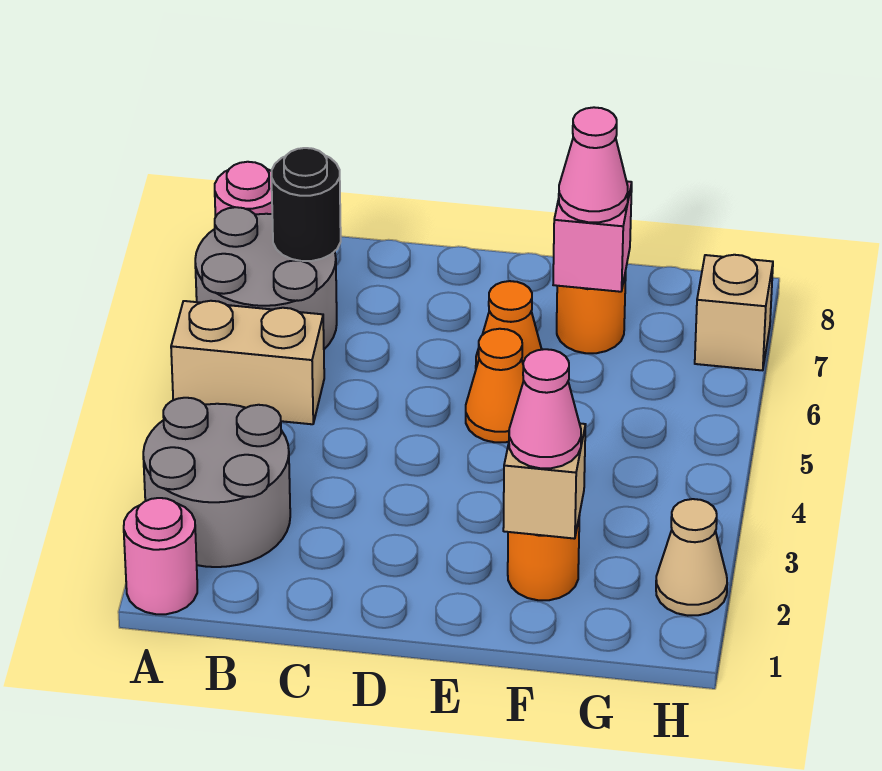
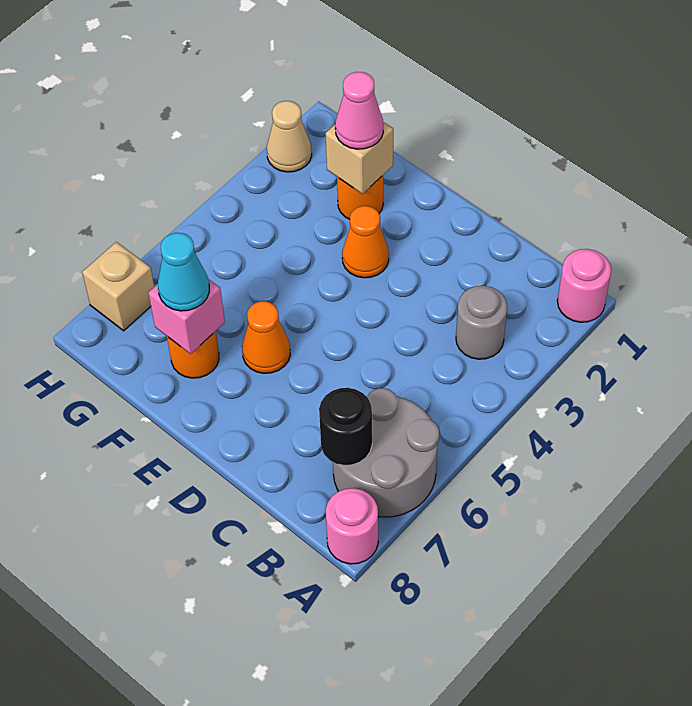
grey round brick A2:B3 level 1 -> grey round brick B3 level 1
tan brick A5:B5 level 1 -> none
orange cone E5 level 1 -> orange cone E3 level 1
pink cone F7 level 3 -> cyan cone F7 level 3

